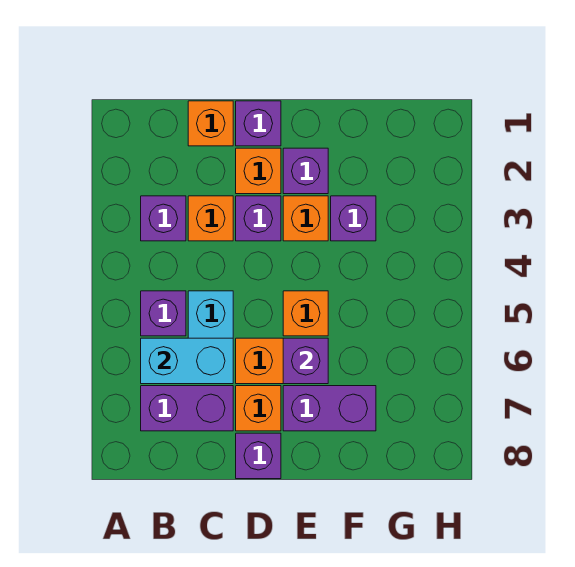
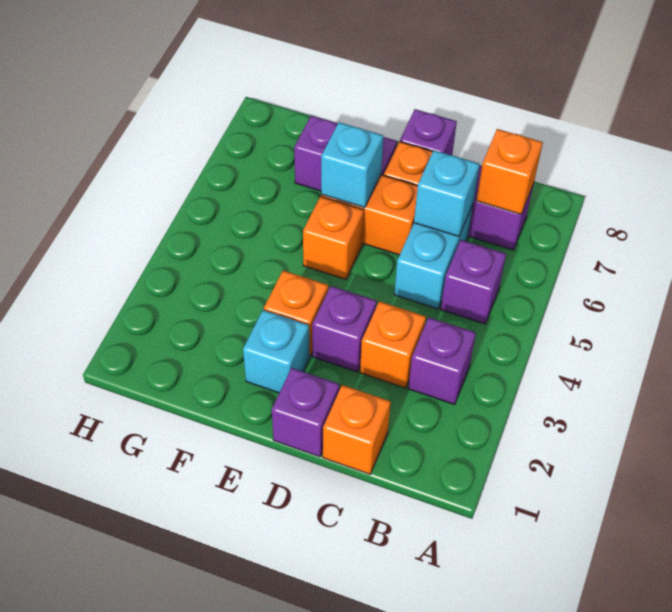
cyan brick B6:C6 level 2 -> cyan brick C6 level 2
orange brick D2 level 1 -> orange brick B7 level 2
purple brick E2 level 1 -> cyan brick E2 level 1
purple brick E6 level 2 -> cyan brick E6 level 2
purple brick F3 level 1 -> none

